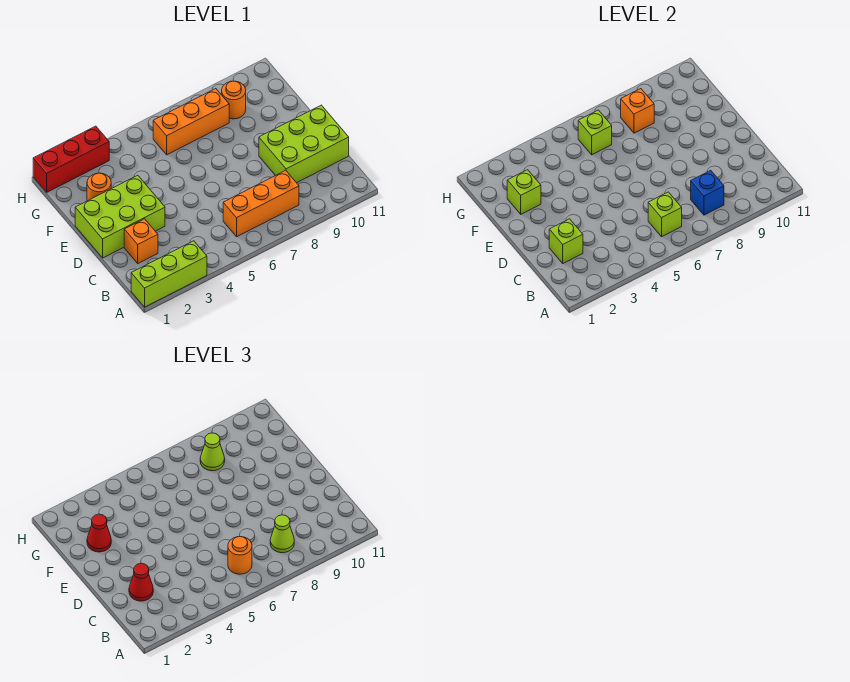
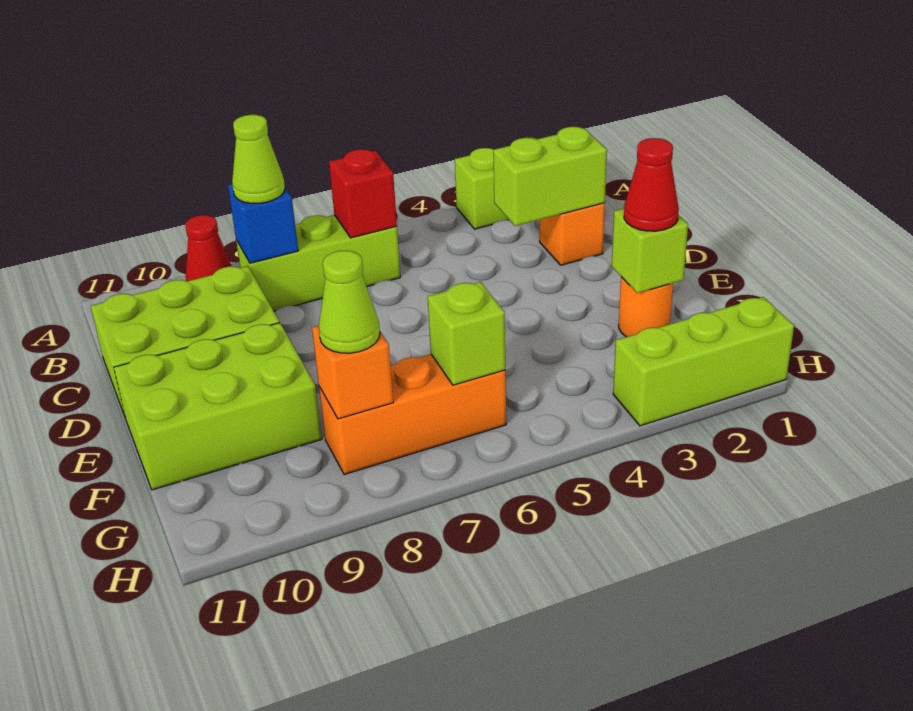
orange brick B6:B8 level 1 -> lime brick B6:B8 level 1
lime brick B6 level 2 -> red brick B6 level 2
orange round brick B6 level 3 -> none
lime brick C2 level 2 -> lime brick C2:C3 level 2
red cone C2 level 3 -> red cone A9 level 1
lime brick D1:E3 level 1 -> lime brick E9:F11 level 1
orange round brick G9 level 1 -> none
red brick H1:H3 level 1 -> lime brick H1:H3 level 1

